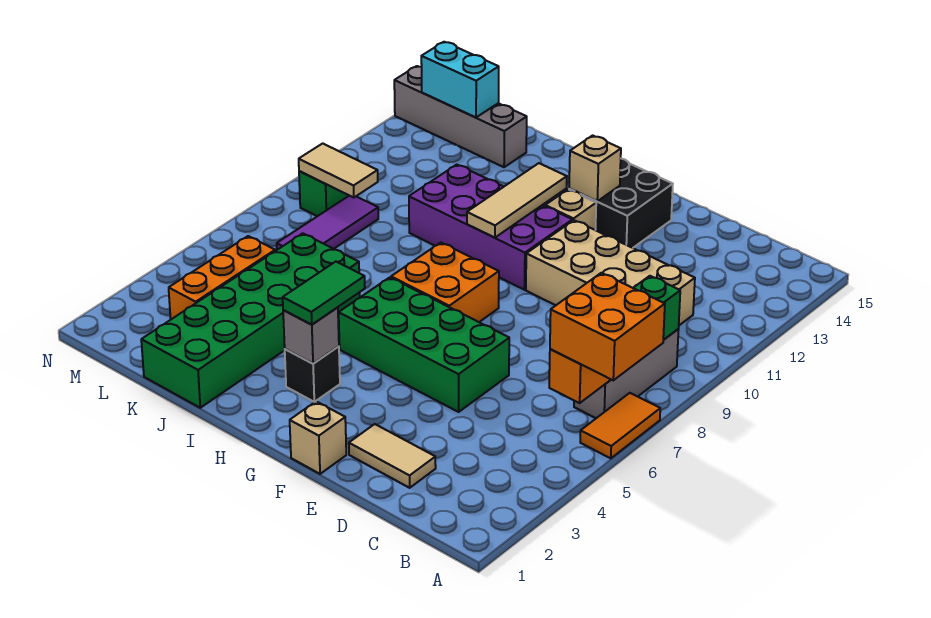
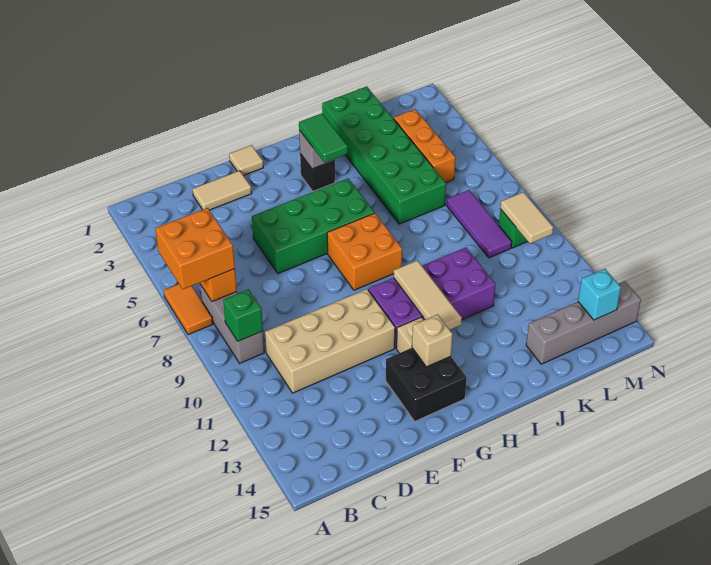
tan brick F1 level 1 -> tan tile F1 level 1
tan tile L9:M9 level 2 -> tan tile M9:M10 level 2
cyan brick L14:M14 level 2 -> cyan brick M14 level 2

